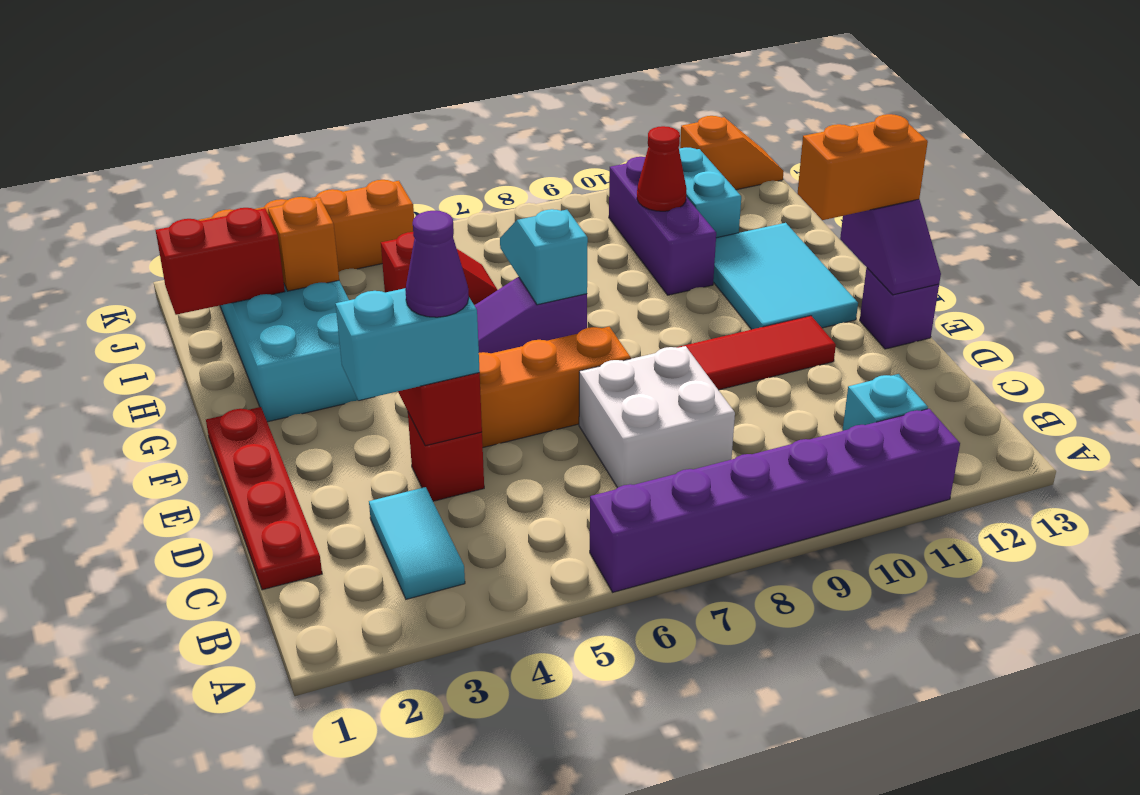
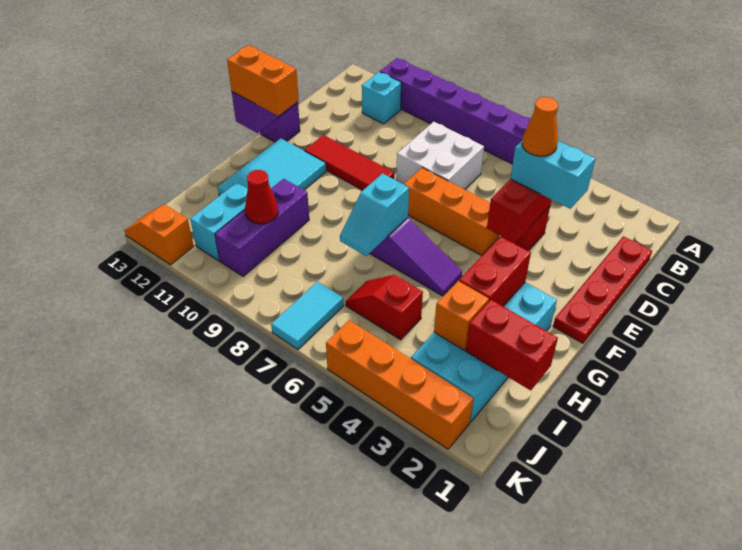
cyan tile B3:C3 level 1 -> cyan tile J7:K7 level 1
purple cone D4 level 4 -> orange cone D4 level 4
none -> red brick G3:H3 level 2

